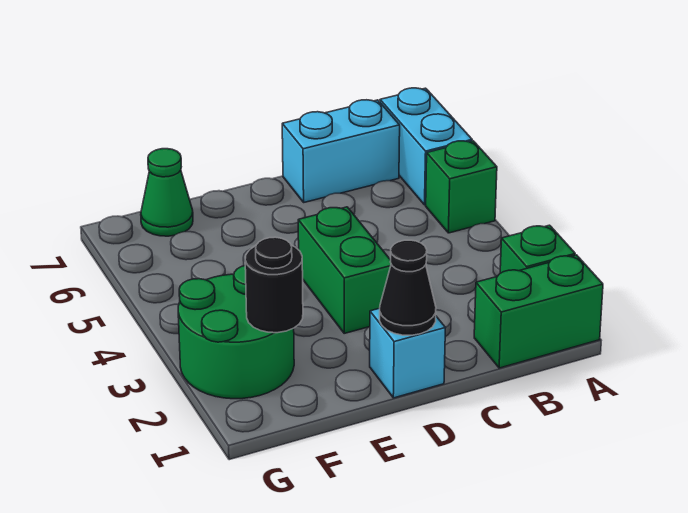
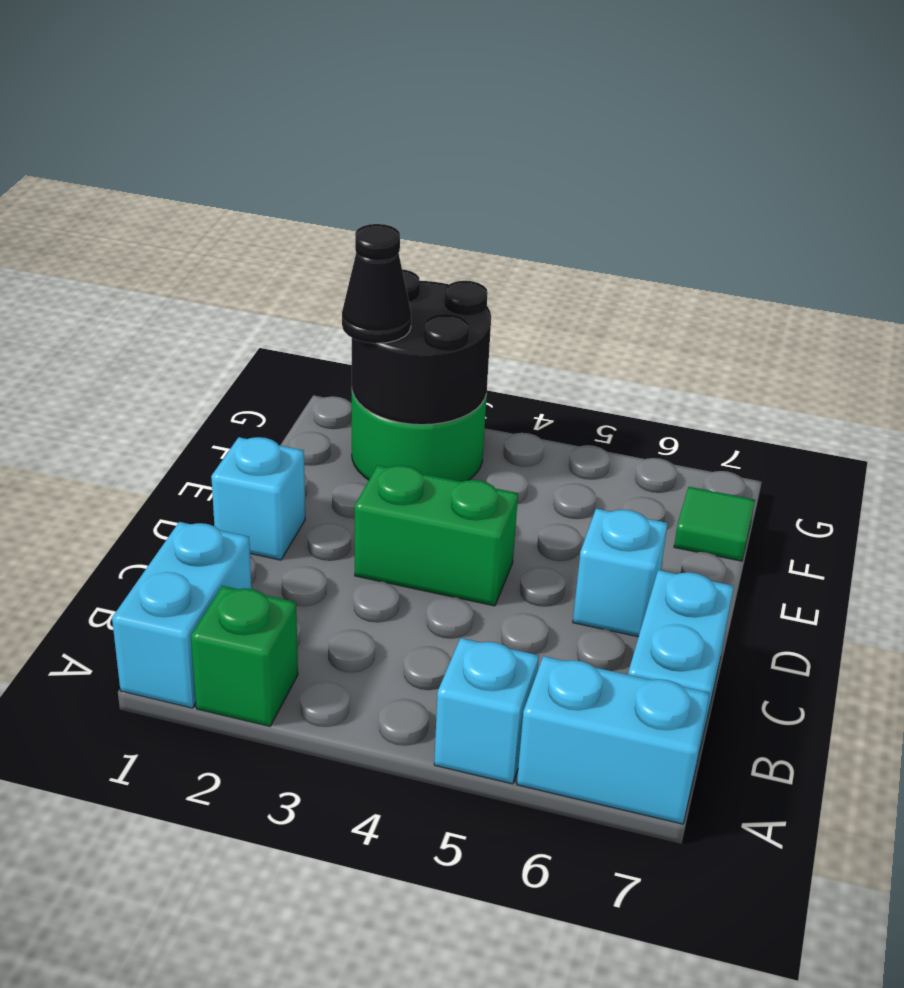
green brick A1:B1 level 1 -> cyan brick A1:B1 level 1
green brick A5 level 1 -> cyan brick A5 level 1
black cone D1 level 2 -> black cone F2 level 3
none -> cyan brick D6 level 1
black round brick F2 level 2 -> black round brick F2:G3 level 2
green cone F7 level 1 -> green tile F7 level 1

